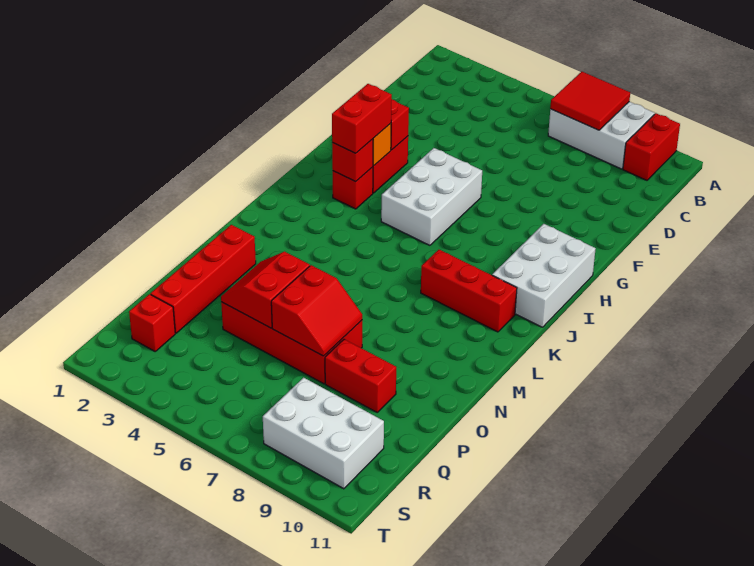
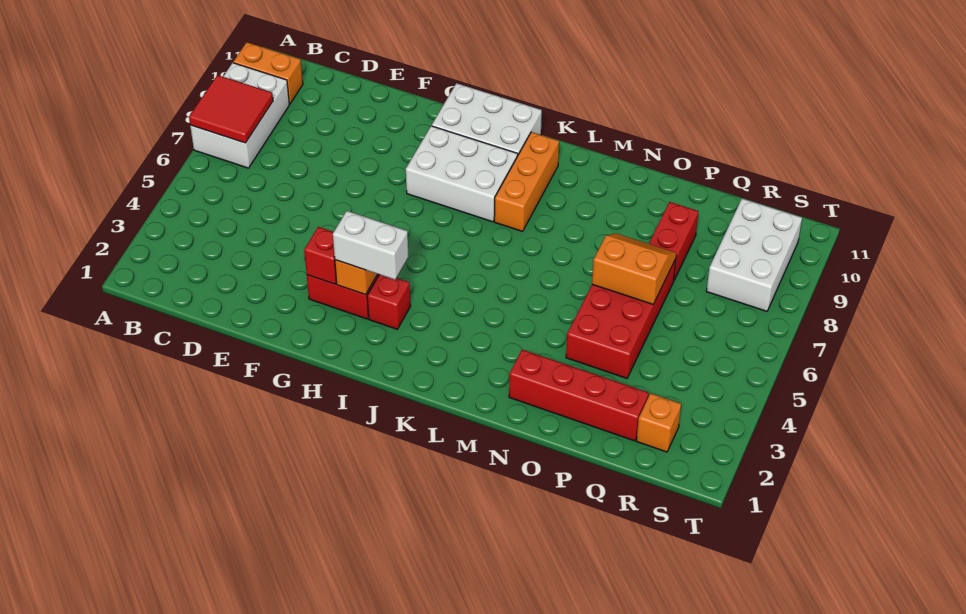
red brick A10:B10 level 1 -> orange brick A10:B10 level 1
white brick G5:I6 level 1 -> white brick H8:J9 level 1
red brick H3:I3 level 3 -> white brick H3:I3 level 3
red brick I3 level 2 -> none
red brick K8:K10 level 1 -> orange brick K8:K10 level 1
red slope O4:P5 level 2 top 5 -> none
red slope O6:P7 level 2 top 6 -> orange slope O6:P7 level 2 top 6
red brick R2 level 1 -> orange brick R2 level 1

